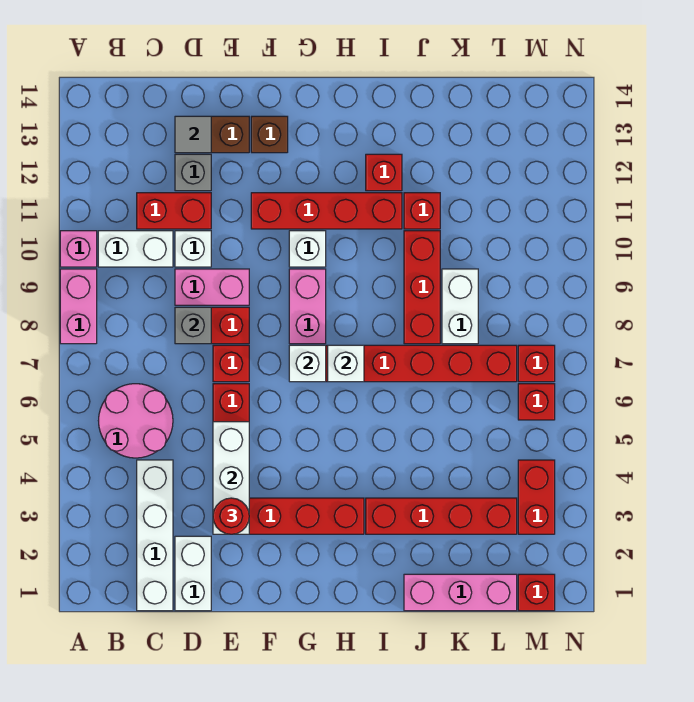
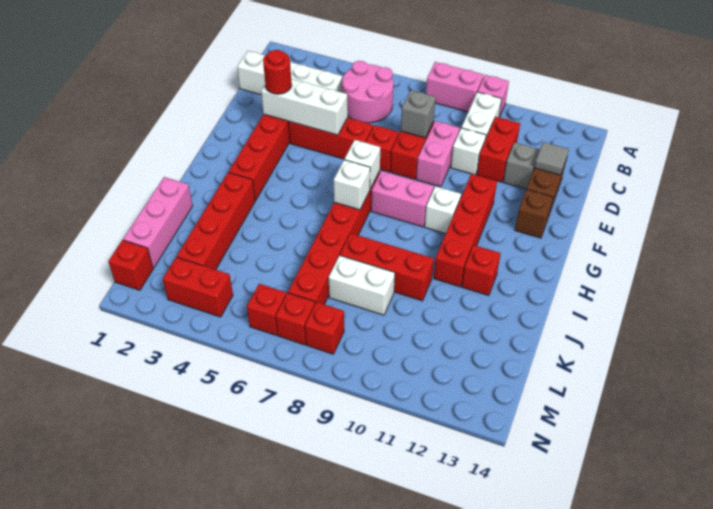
white brick D1:D2 level 1 -> none
red brick J11 level 1 -> red brick M8 level 1

